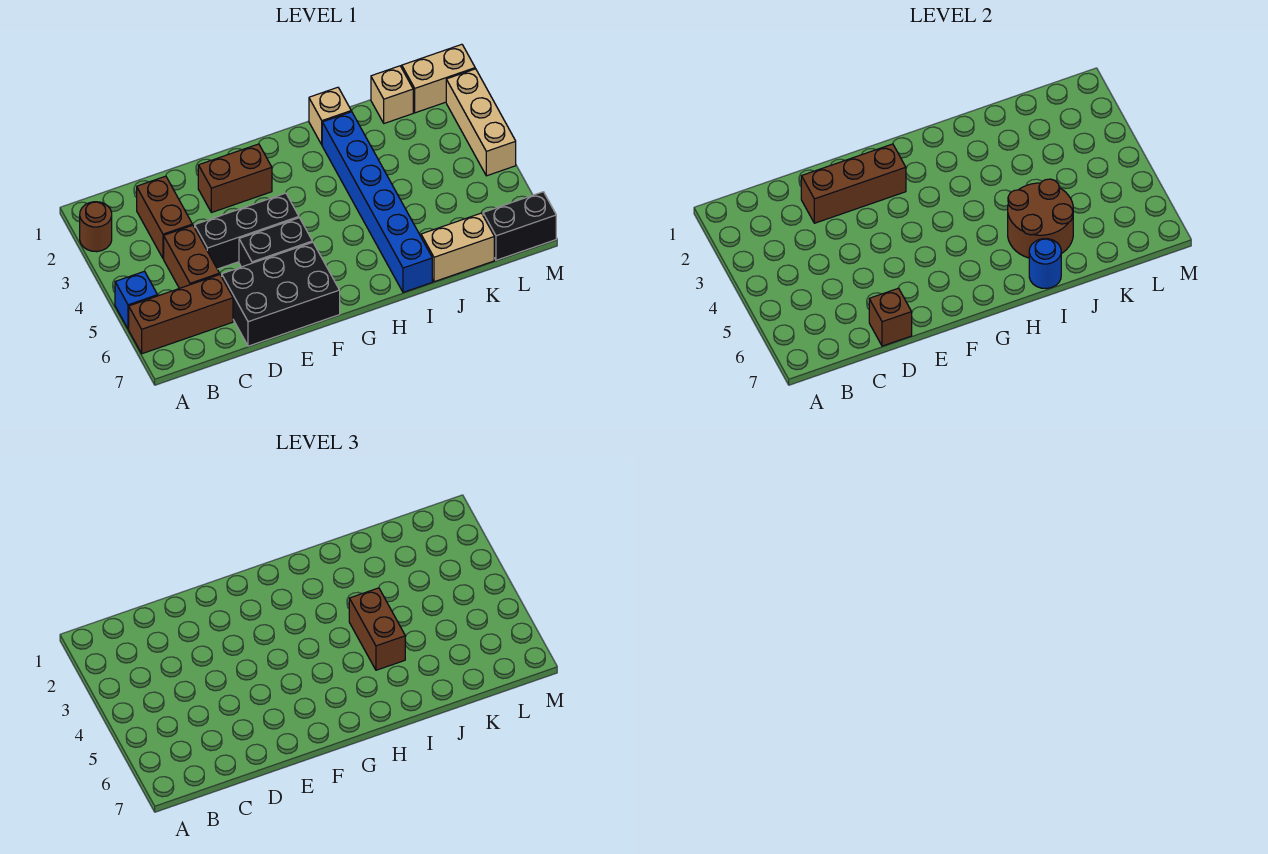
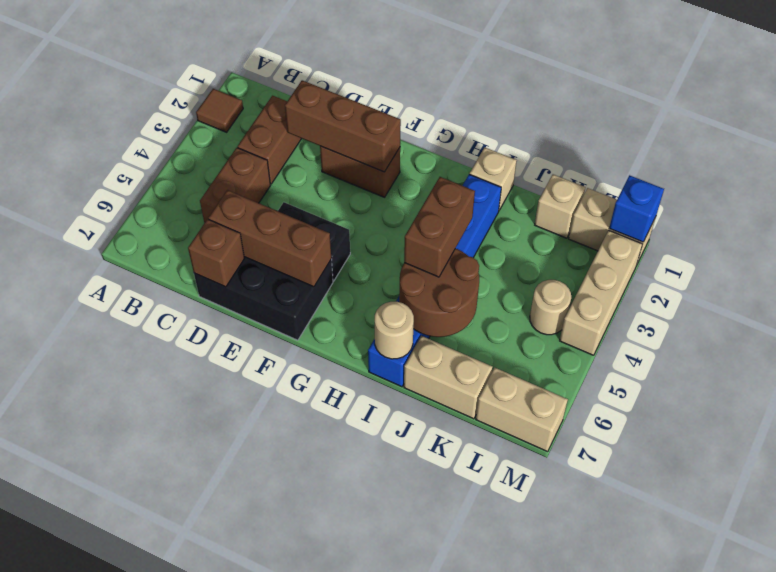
brown round brick A2 level 1 -> brown tile A2 level 1
blue brick A5 level 1 -> blue brick M1 level 2
brown brick A6:C6 level 1 -> brown brick D6:F6 level 2
black brick D4:F4 level 1 -> none
blue round brick I7 level 2 -> tan round brick I7 level 2
none -> tan round brick L4 level 1
black brick L7:M7 level 1 -> tan brick L7:M7 level 1

